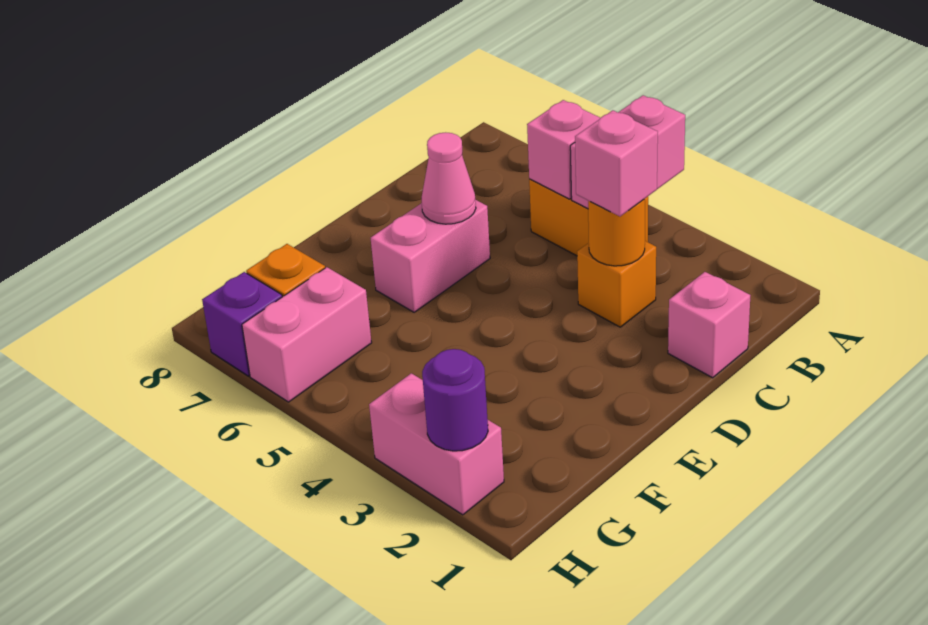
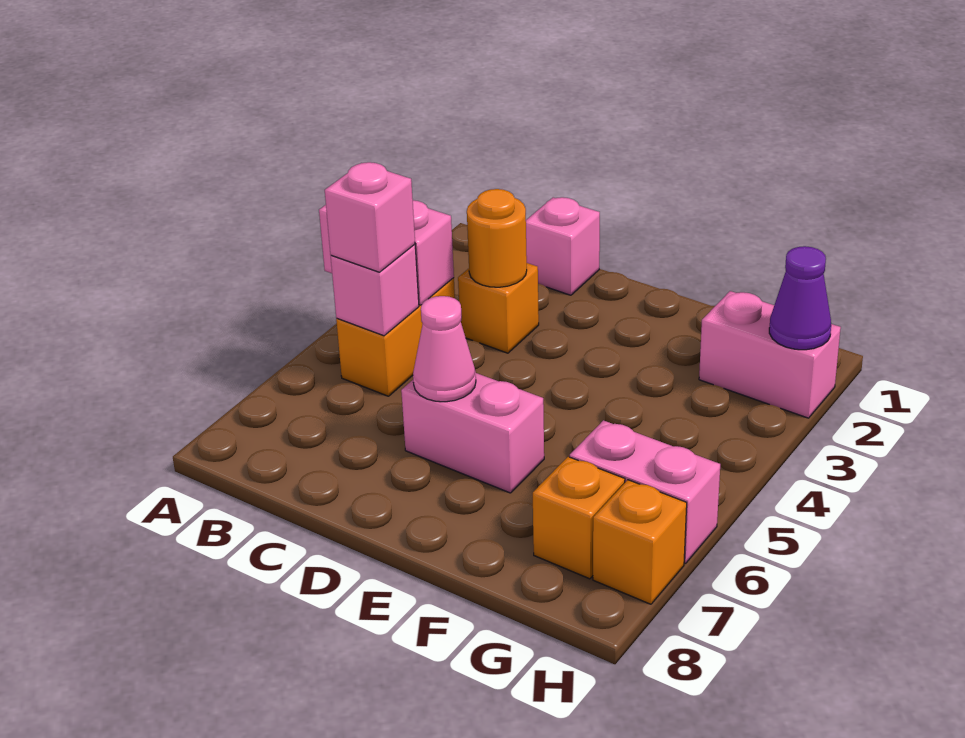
pink brick C3 level 3 -> pink brick B5 level 3
pink brick H2:H3 level 1 -> pink brick G2:H2 level 1
purple round brick H2 level 2 -> purple cone H2 level 2
purple brick H7 level 1 -> orange brick H7 level 1

